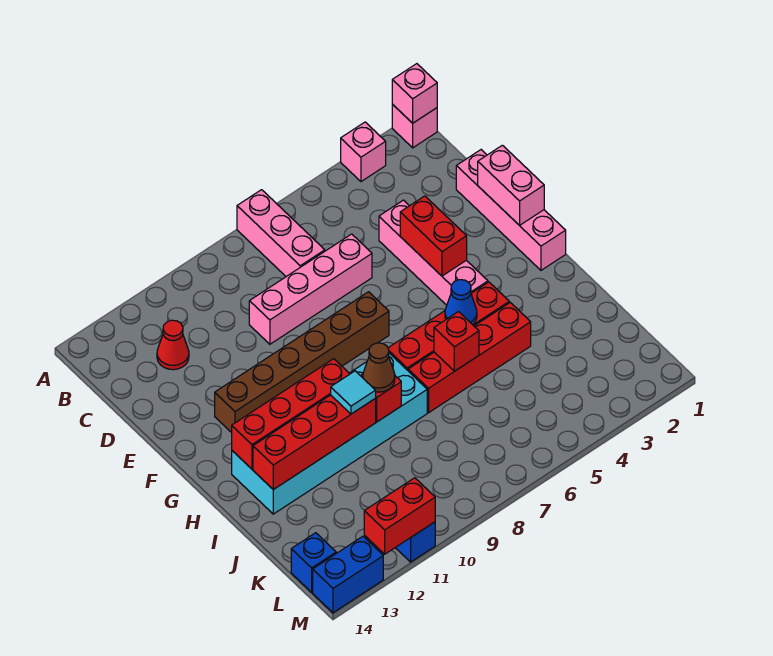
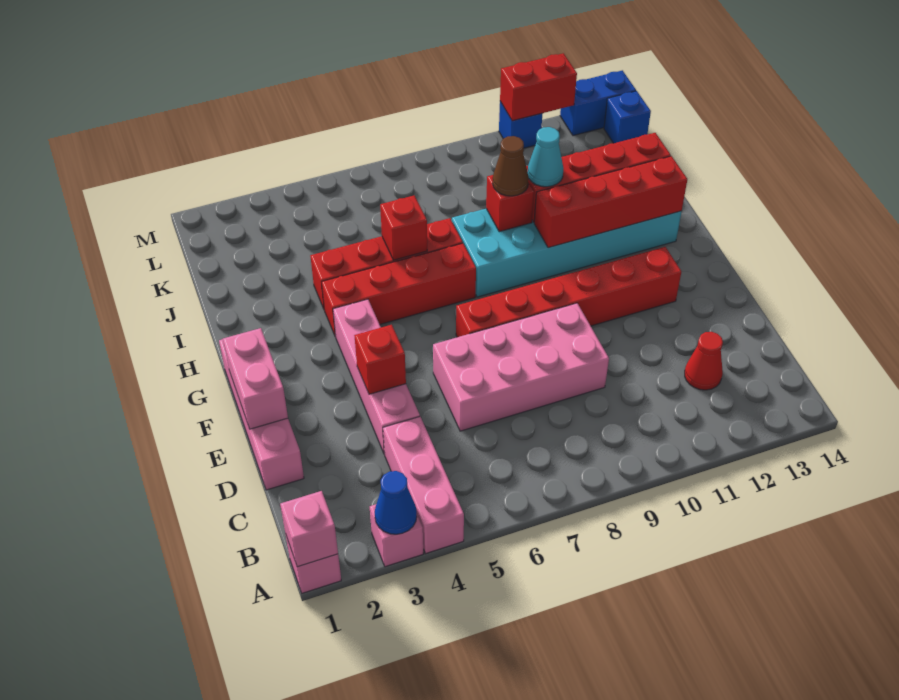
pink brick A7:C7 level 1 -> pink brick A4:C4 level 1
pink brick D6:D9 level 1 -> pink brick D6:E9 level 1
red brick E4:F4 level 2 -> red brick E4 level 2
brown brick F7:F12 level 1 -> red brick F7:F12 level 1
blue cone H5 level 2 -> blue cone A3 level 2
cyan tile I10 level 3 -> cyan cone I10 level 3

